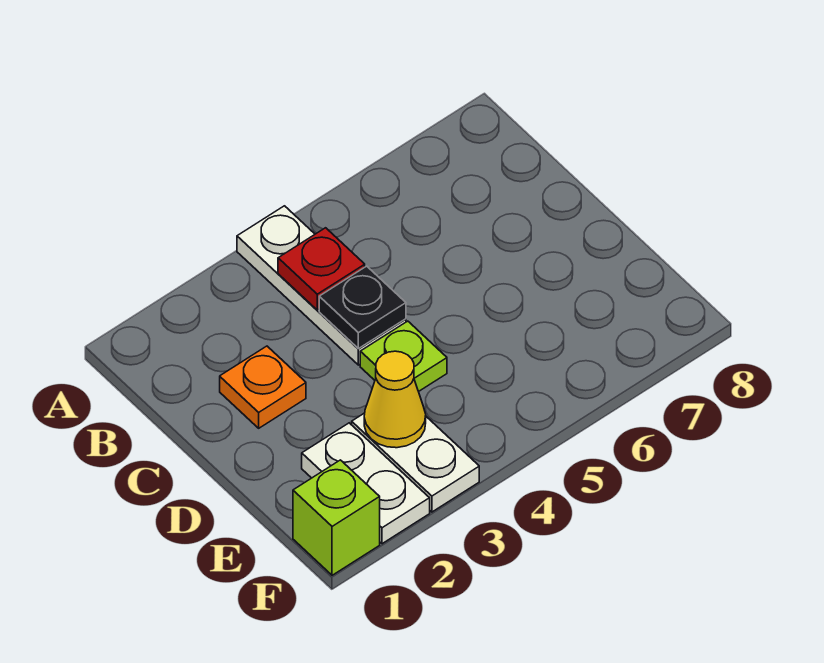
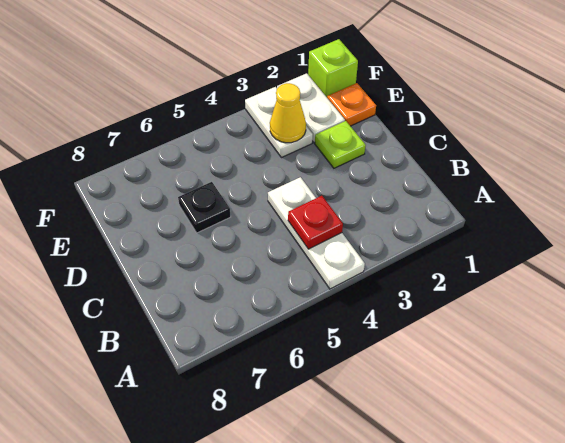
orange plate C2 level 1 -> orange plate E1 level 1
black plate C4 level 2 -> black plate D6 level 1
lime plate D4 level 1 -> lime plate D2 level 1

